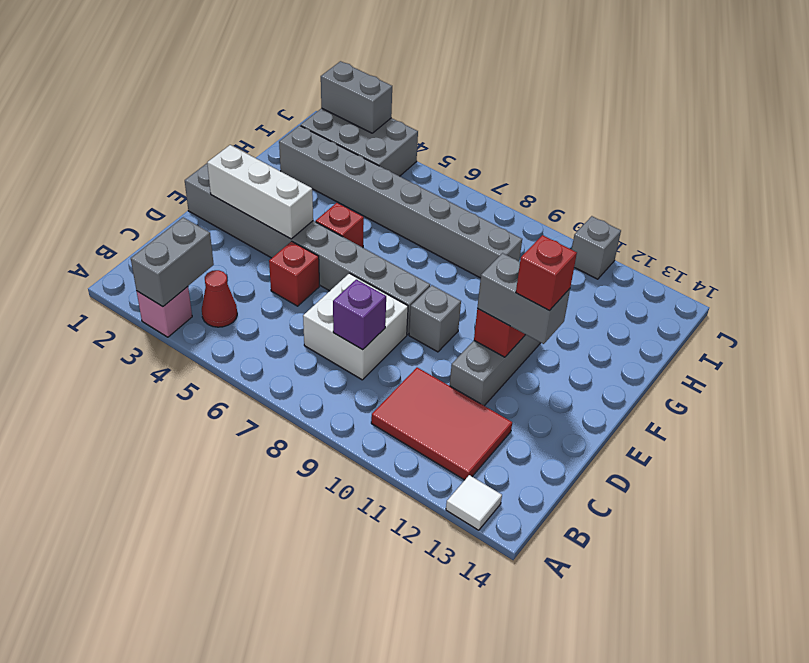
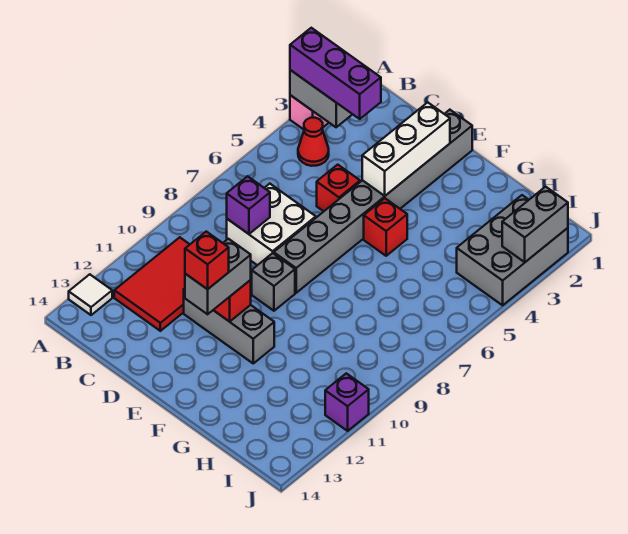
none -> purple brick A3:C3 level 3
grey brick H2:H9 level 1 -> none
grey brick J11 level 1 -> purple brick J11 level 1

